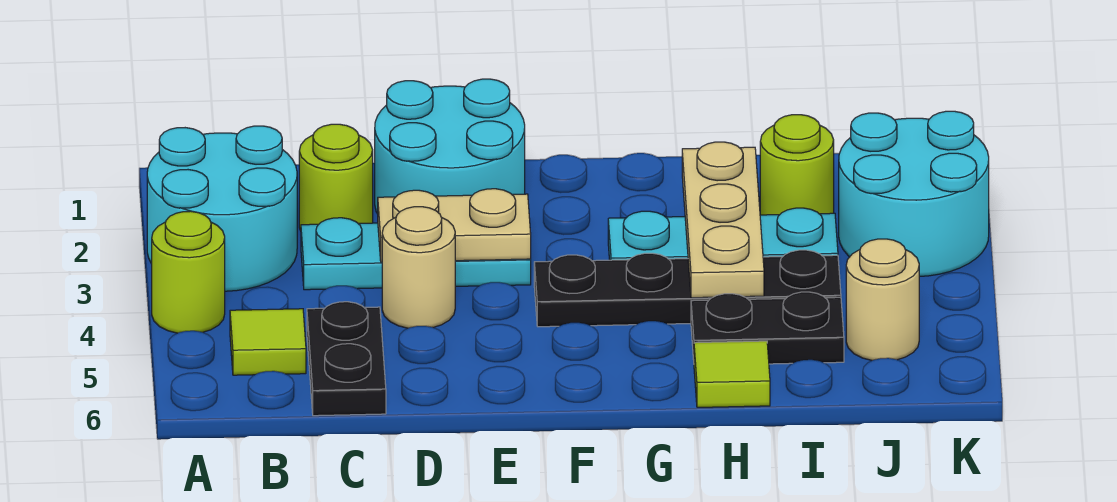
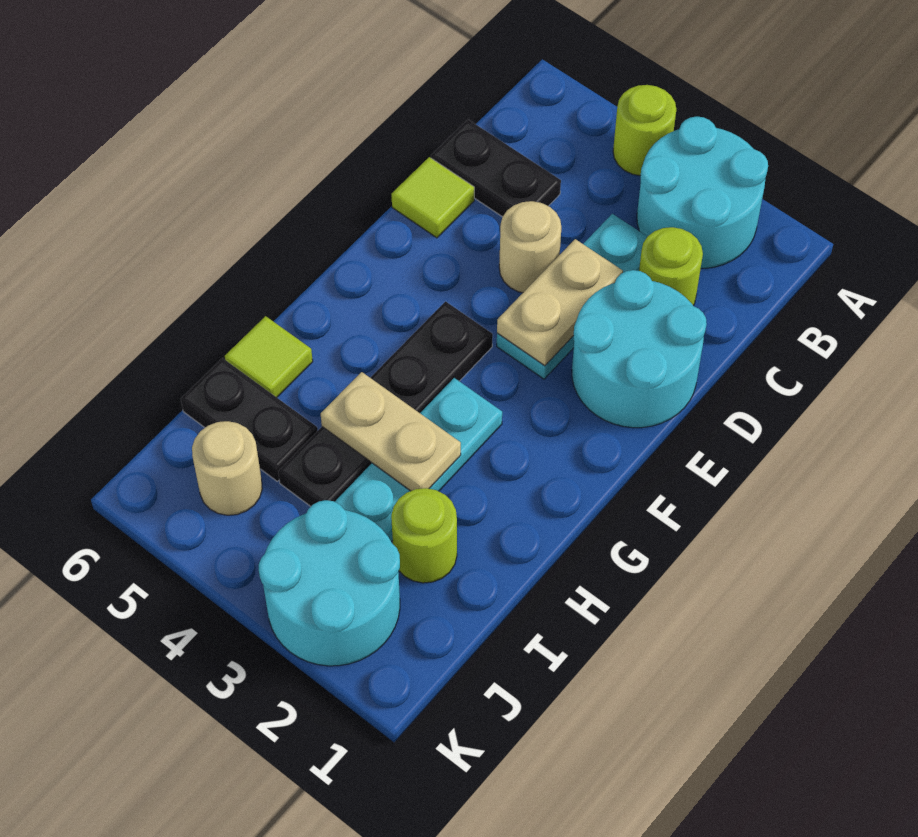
lime tile B5 level 1 -> lime tile D6 level 1
tan plate H2:H4 level 2 -> tan plate H3:H4 level 2
black plate H5:I5 level 1 -> black plate I5:I6 level 1

